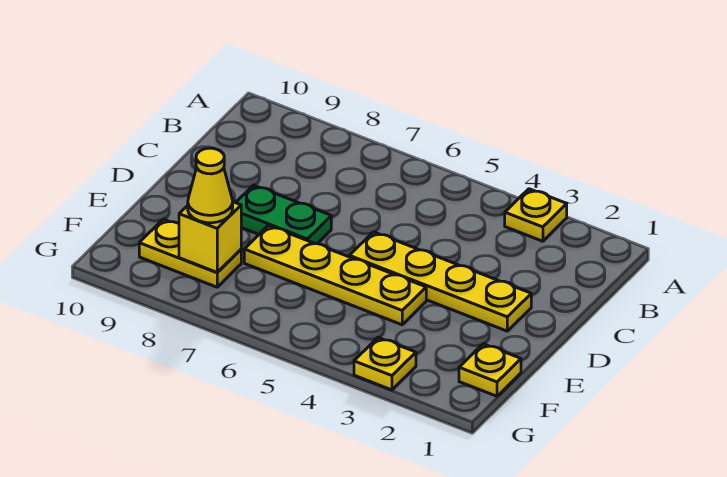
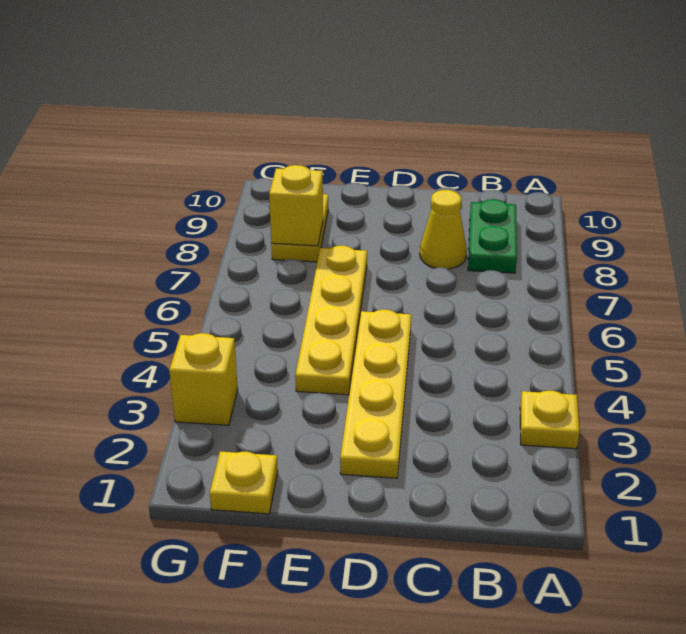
green plate D7:D8 level 1 -> green plate B8:B9 level 1
yellow cone F8 level 3 -> yellow cone C8 level 1
yellow plate G3 level 1 -> yellow brick G3 level 1

